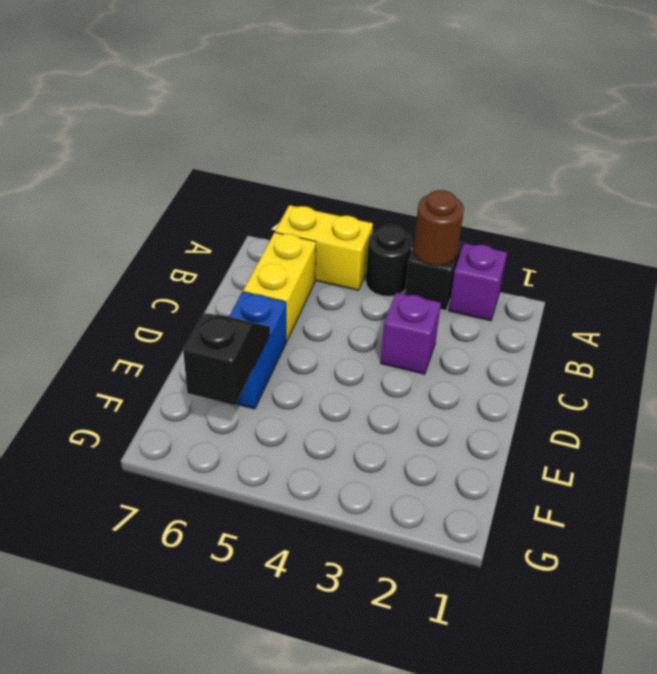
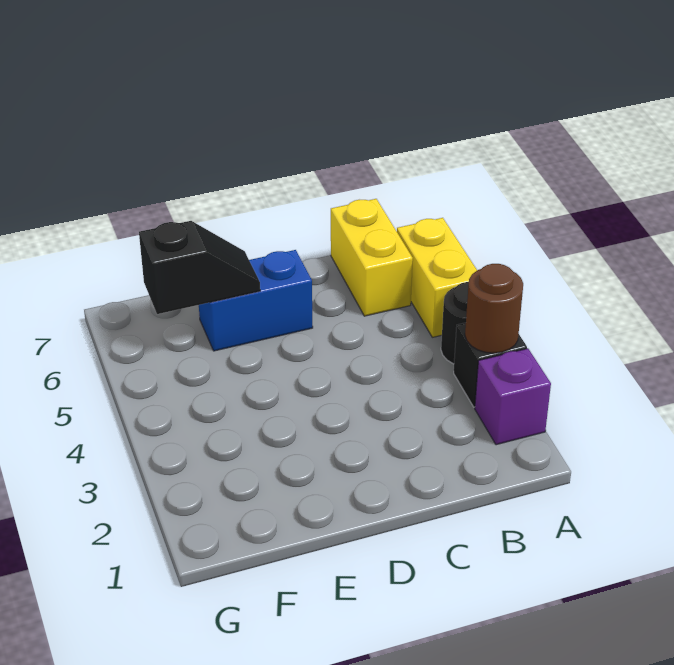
yellow brick B6:C6 level 1 -> yellow brick B6:B7 level 1
purple brick C3 level 1 -> none

